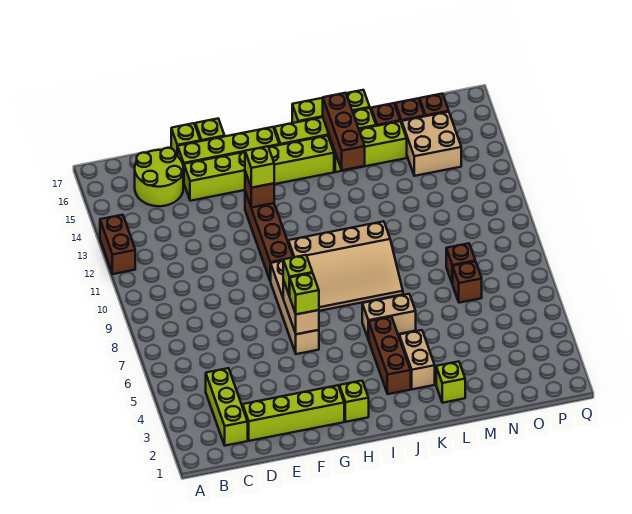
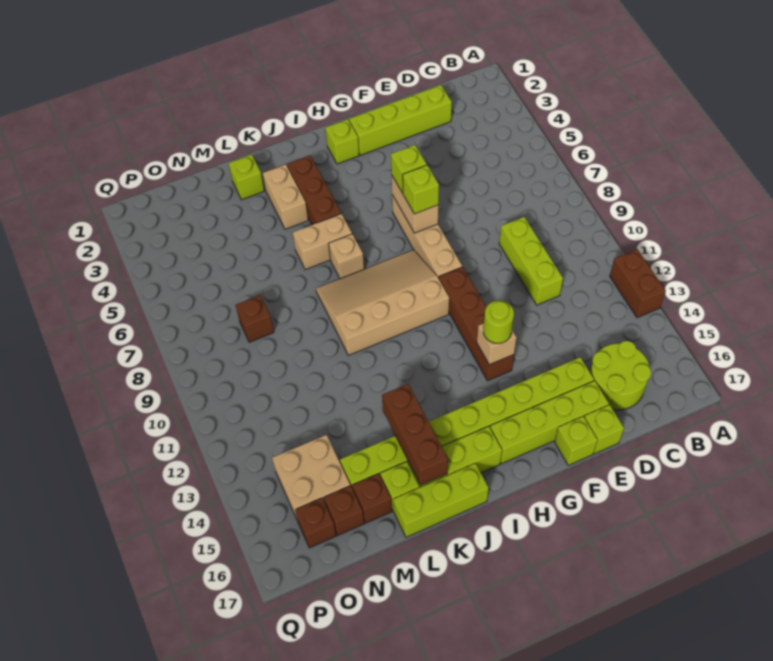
lime brick C2:C4 level 1 -> lime brick D9:D11 level 1
brown brick G13 level 2 -> tan brick G13 level 2
lime brick G13 level 3 -> lime round brick G13 level 3
none -> tan brick J7 level 1
brown brick N7 level 1 -> none

